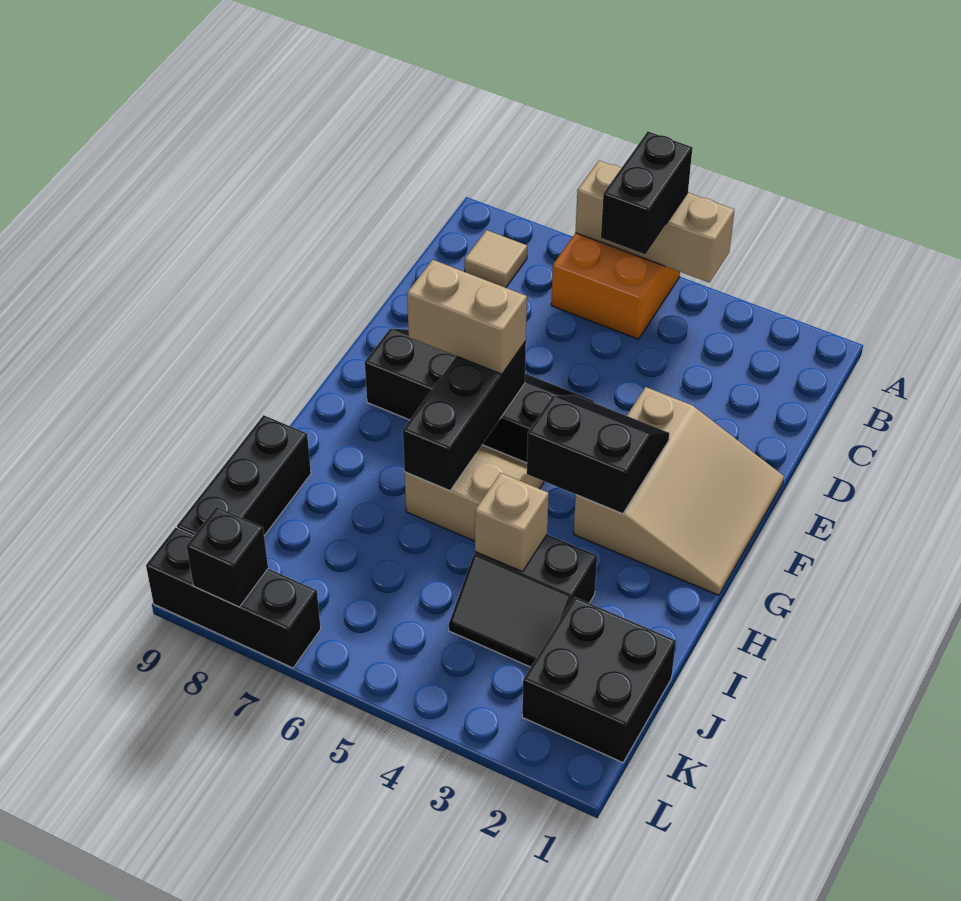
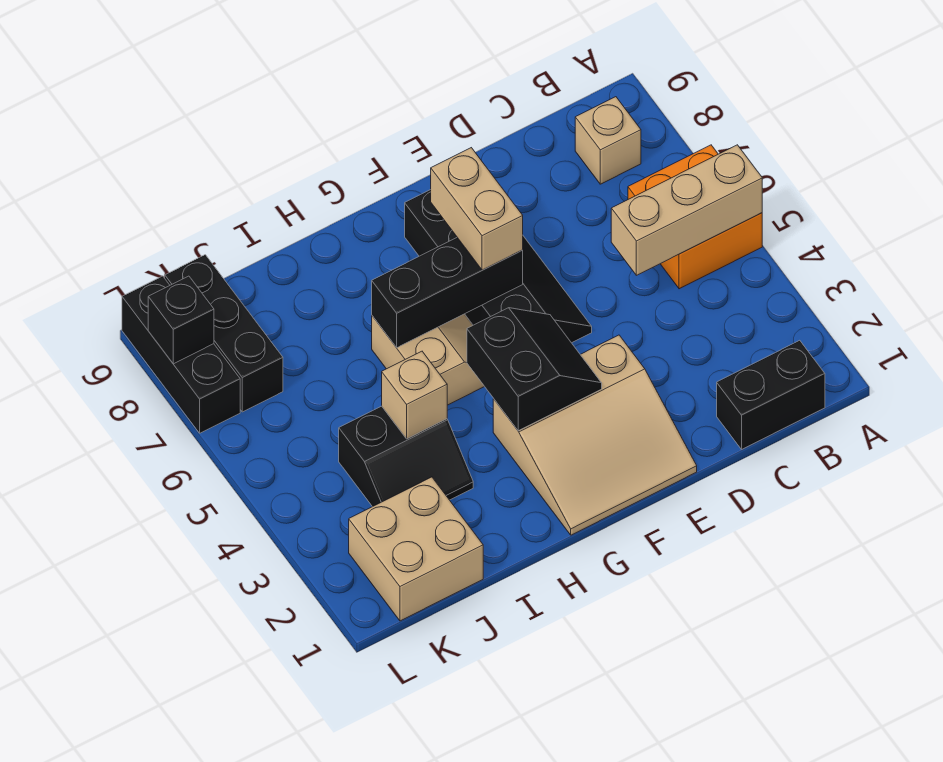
tan brick A4:A6 level 2 -> tan brick A5:C5 level 2
black brick A5:B5 level 3 -> black brick B1:C1 level 1
tan tile B8 level 1 -> tan brick B8 level 1
black slope I3:J4 level 1 top I -> black slope I3:J4 level 1 top 4
black brick I9:K9 level 1 -> black brick K7:K9 level 1
black brick J1:K2 level 1 -> tan brick J1:K2 level 1

